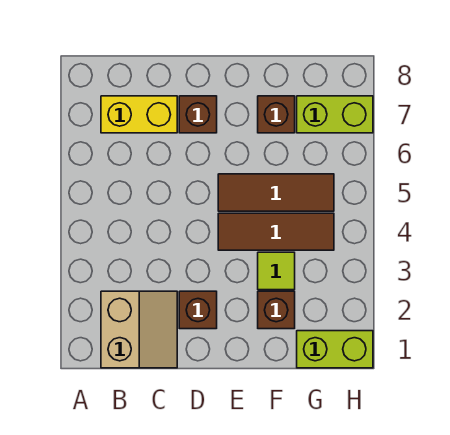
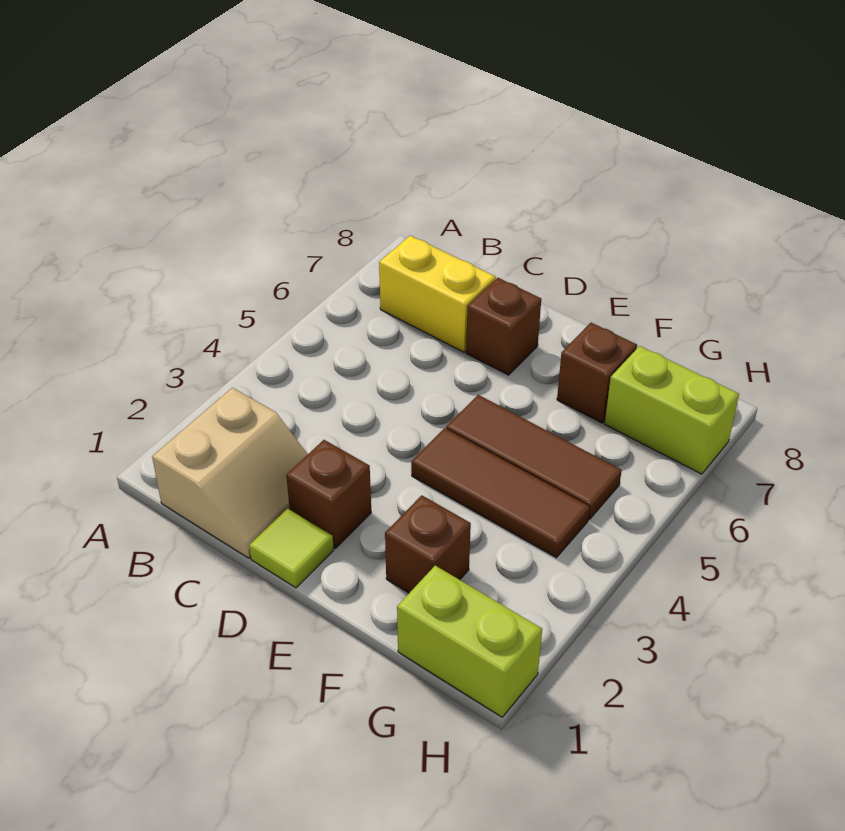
lime tile F3 level 1 -> lime tile D1 level 1

